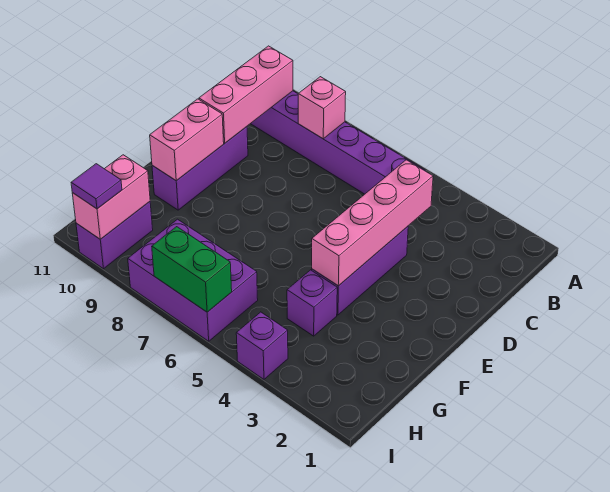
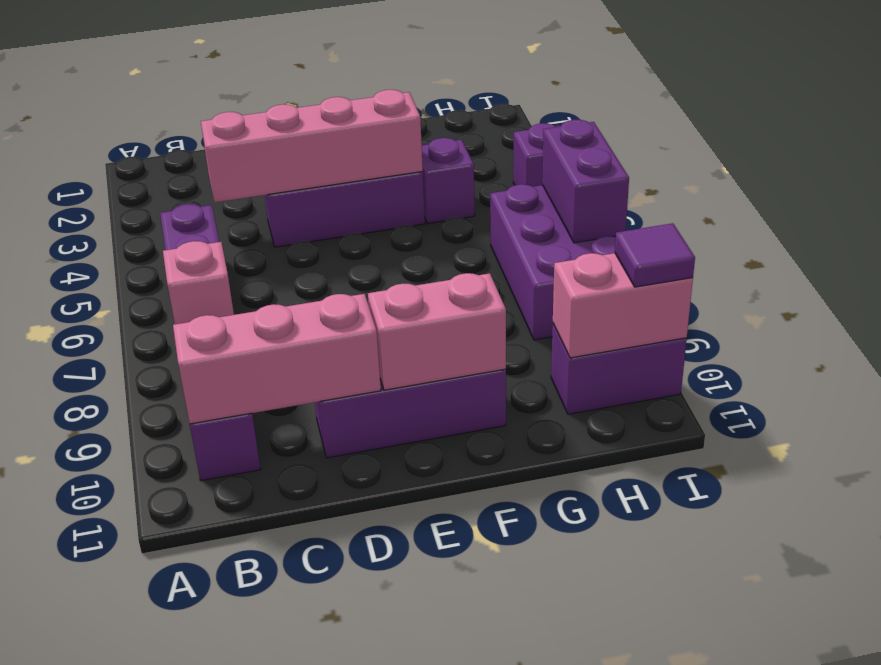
green brick I6:I7 level 2 -> purple brick I6:I7 level 2

